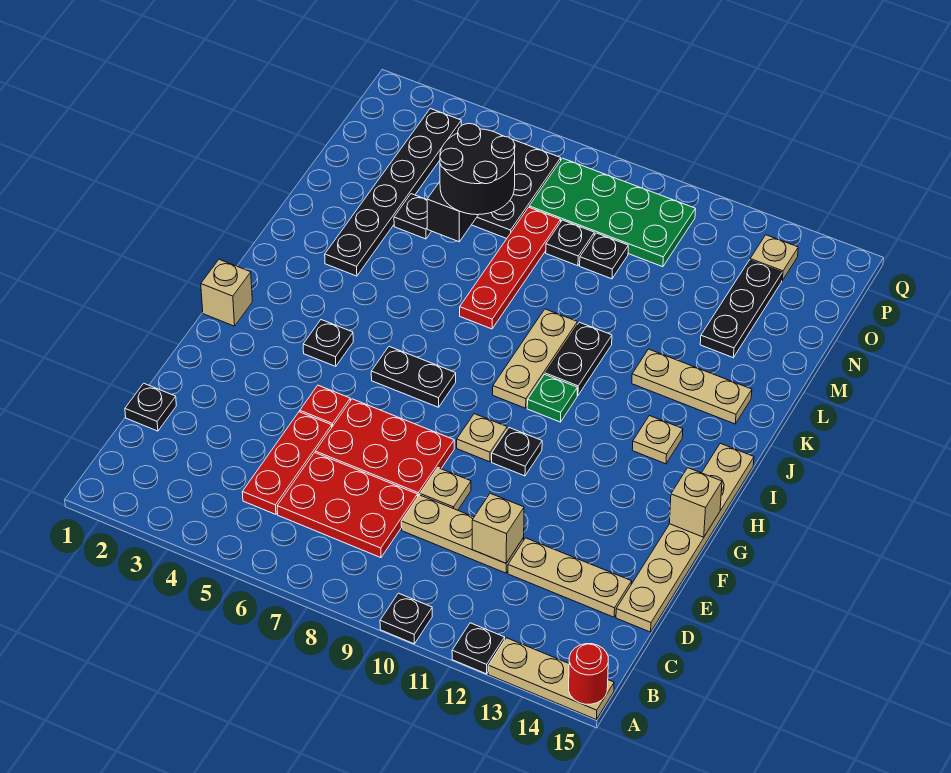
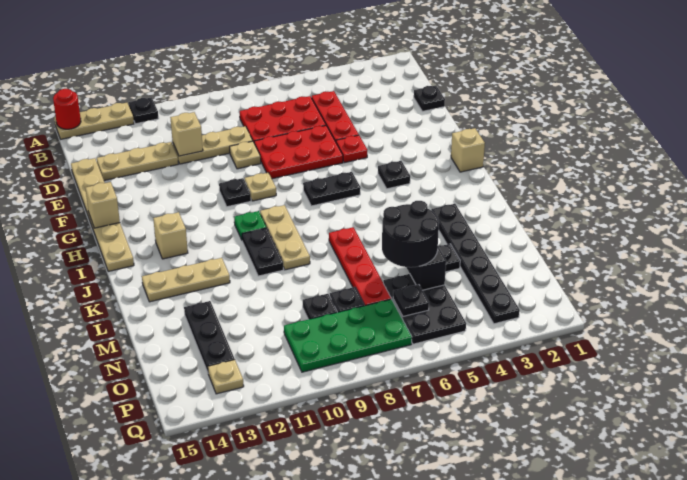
black plate A10 level 1 -> black plate O6 level 2
tan plate I13 level 1 -> tan brick I13 level 1

